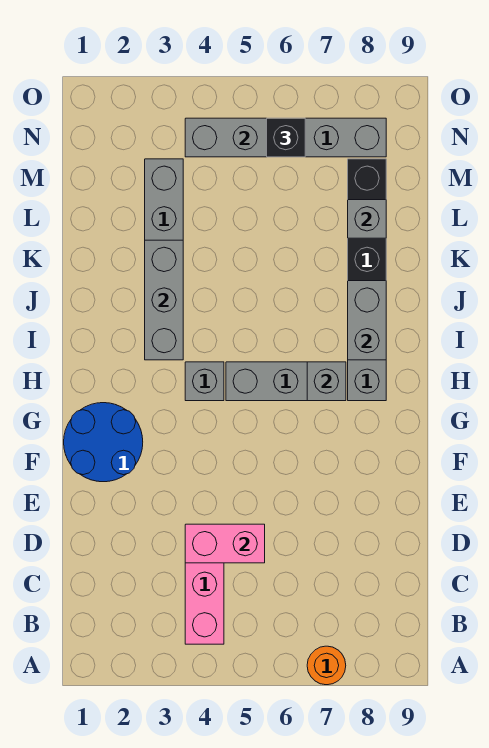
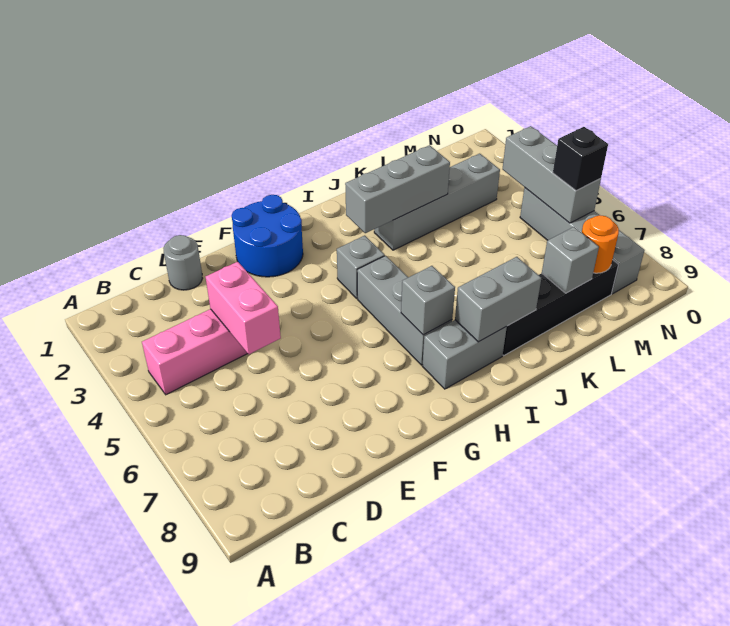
orange round brick A7 level 1 -> orange round brick M8 level 2
none -> grey round brick D1 level 1

